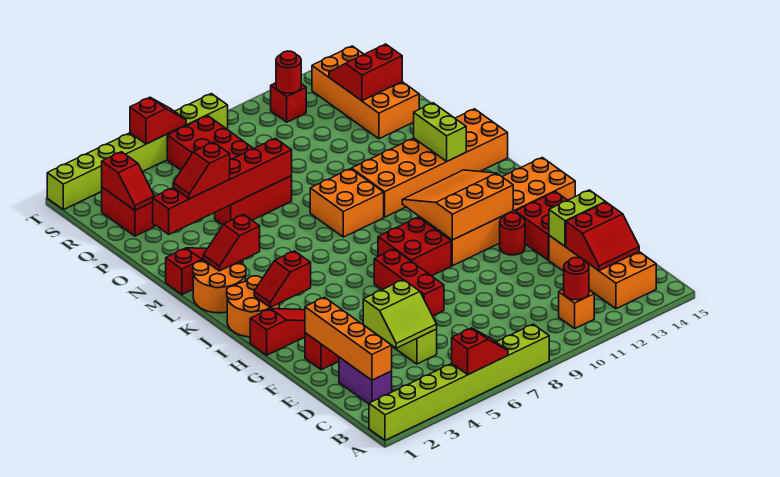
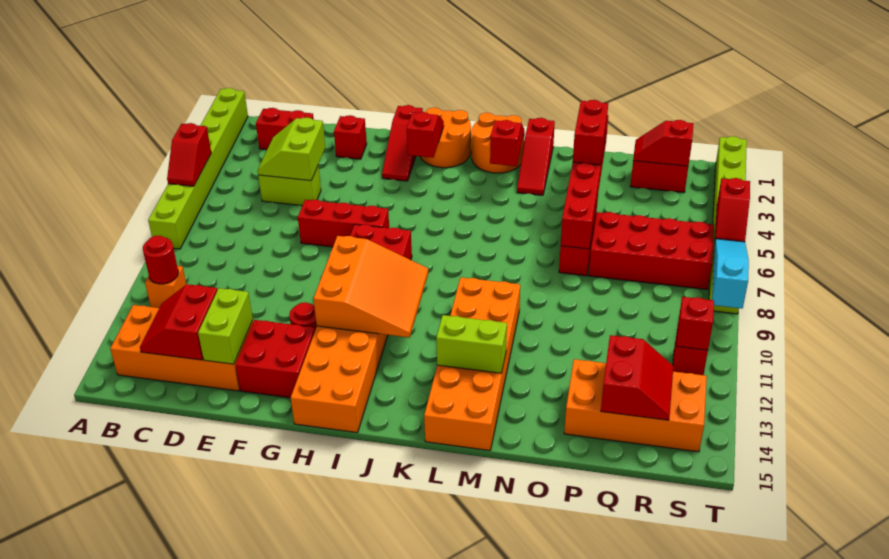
purple brick C2:D2 level 1 -> red brick C2:D2 level 1
orange brick C2:F2 level 2 -> none
orange brick L8:M9 level 1 -> none
red slope O3:O4 level 3 top 4 -> red brick O3:O4 level 3
red round brick S11 level 2 -> red brick S11 level 2
none -> cyan slope T7:T9 level 2 top 9

